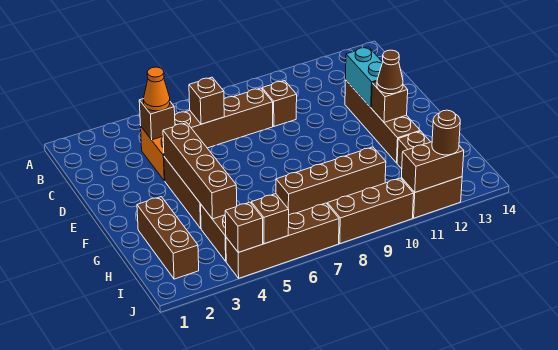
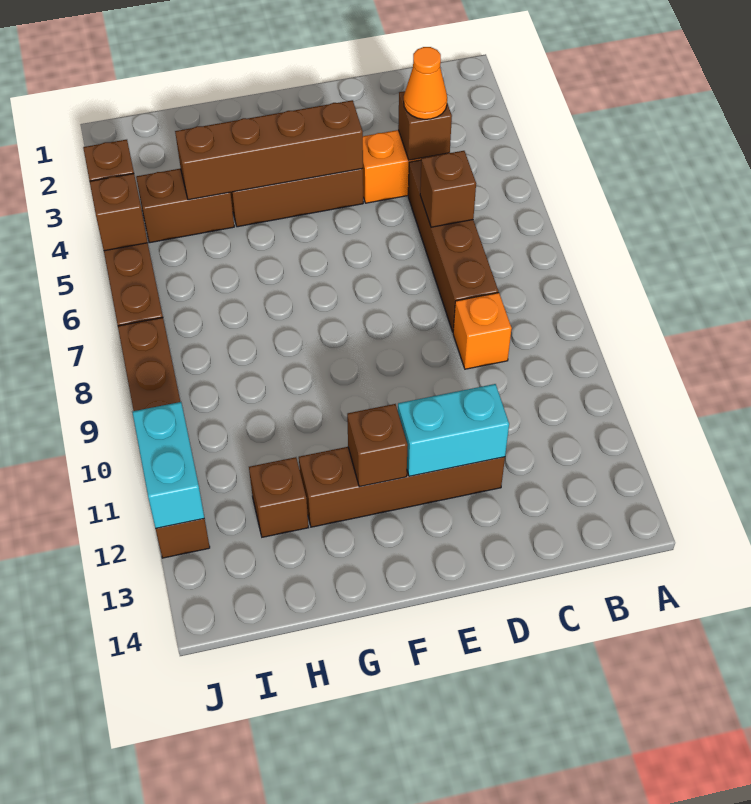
brown brick C9 level 1 -> orange brick C9 level 1
brown cone F12 level 3 -> none
brown brick G2:I2 level 1 -> none
brown brick H7:H10 level 1 -> none
brown brick J11:J12 level 2 -> cyan brick J11:J12 level 2
brown round brick J12 level 3 -> none

